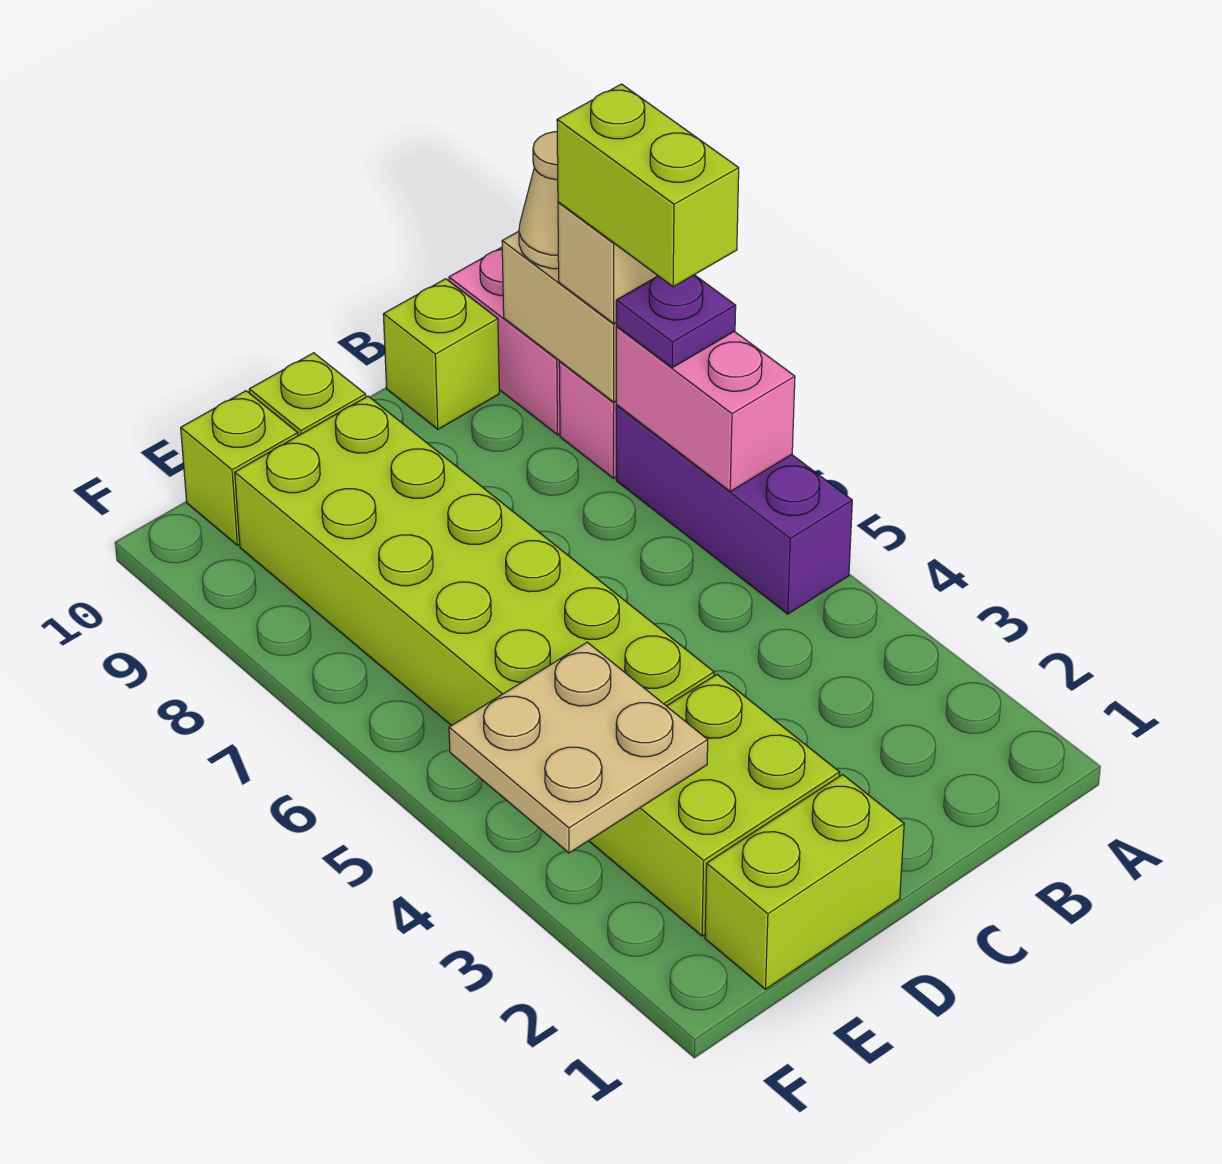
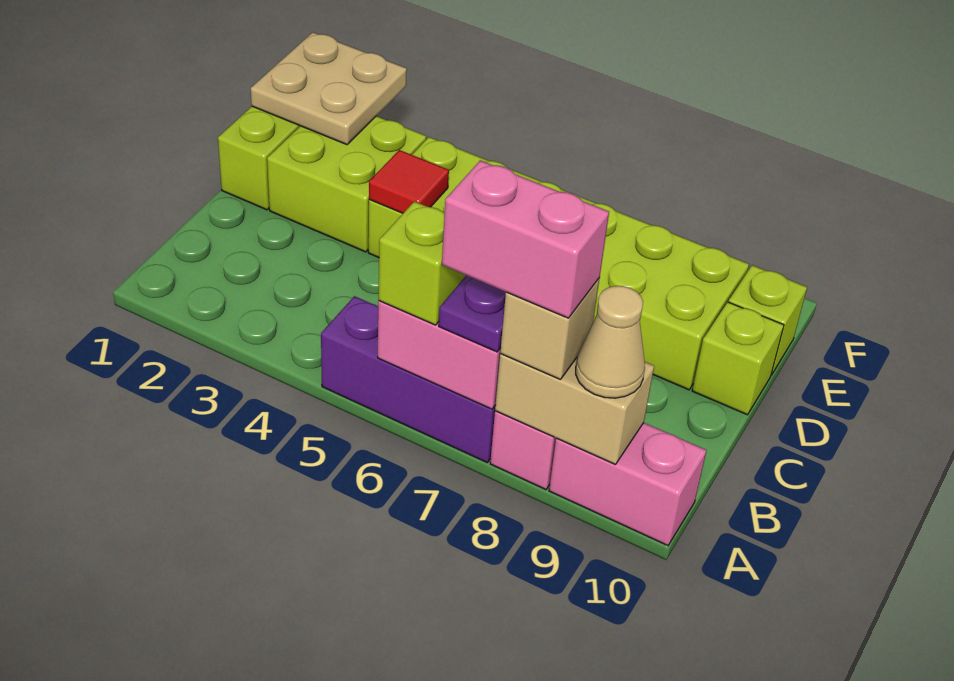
lime brick A7:A8 level 4 -> pink brick A7:A8 level 4
lime brick B10 level 1 -> lime brick A6 level 3
none -> red tile D4 level 2
tan plate E3:F4 level 2 -> tan plate E1:F2 level 2

